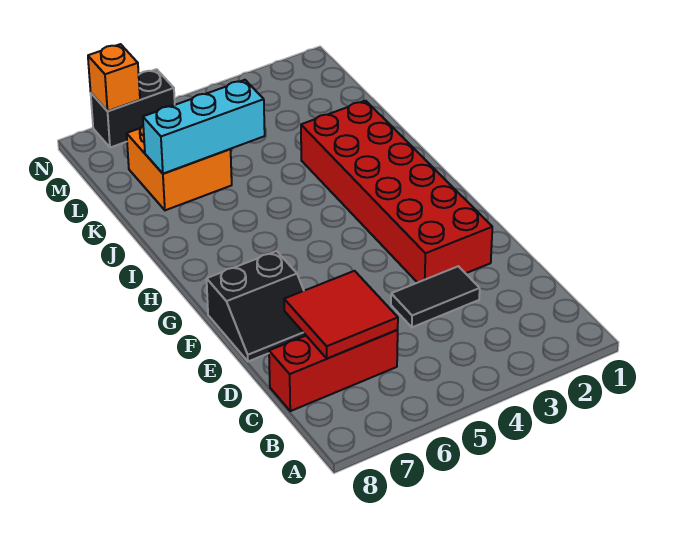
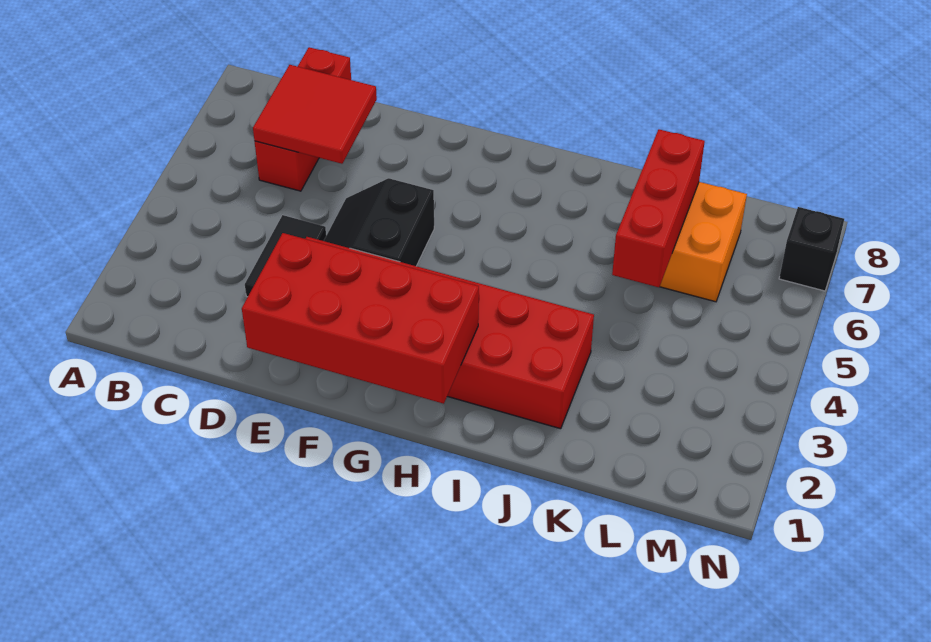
none -> red brick E1:H2 level 2
black slope E7:F8 level 1 top F -> black slope E4:F5 level 1 top F
cyan brick K5:K7 level 2 -> red brick K5:K7 level 2
black brick N6:N7 level 1 -> black brick N7 level 1
orange brick N7 level 2 -> none

